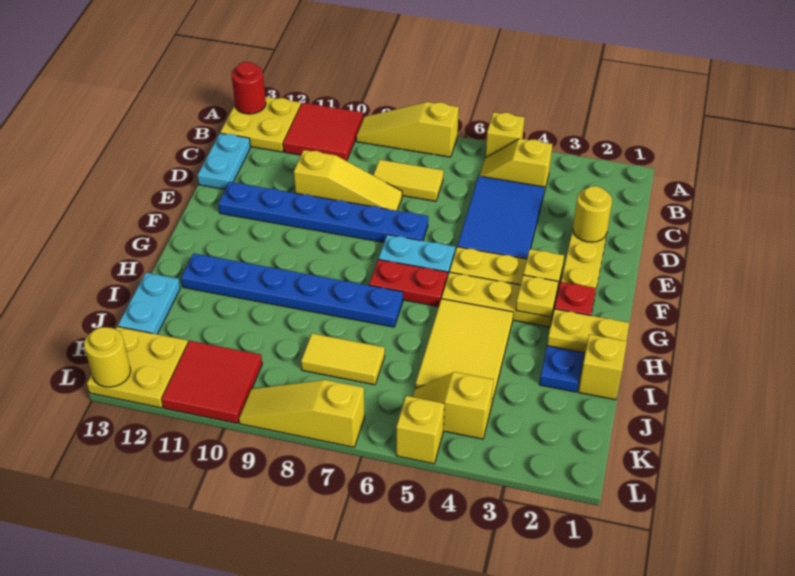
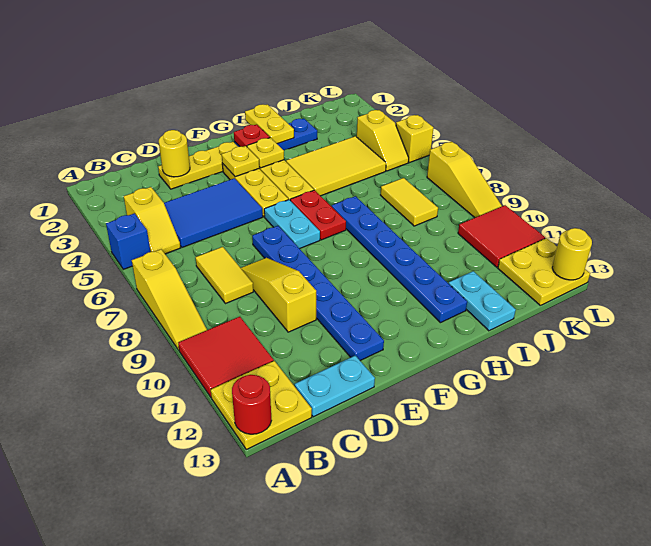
yellow brick A5 level 1 -> blue brick A5 level 1
yellow brick I1 level 1 -> none
cyan plate I13:J13 level 1 -> cyan plate I12:I13 level 1

